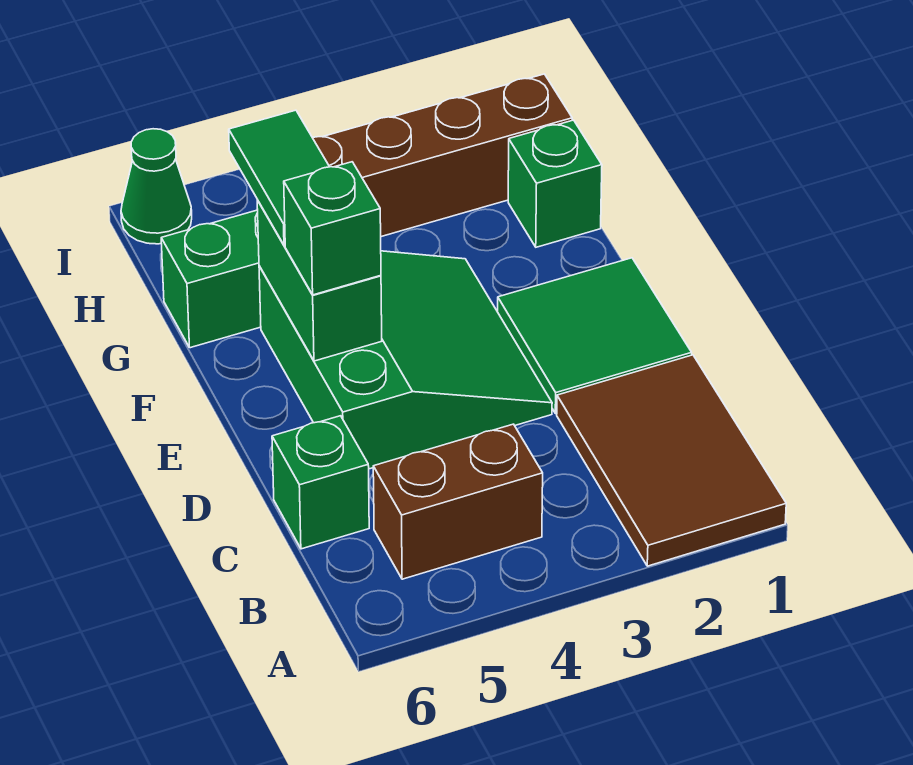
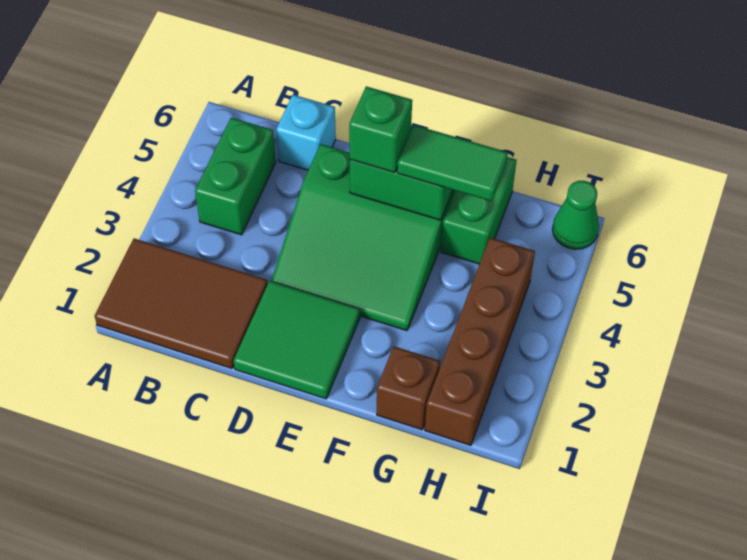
brown brick B4:B5 level 1 -> green brick B4:B5 level 1
green brick C6 level 1 -> cyan brick C6 level 1
green brick G1 level 1 -> brown brick G1 level 1

